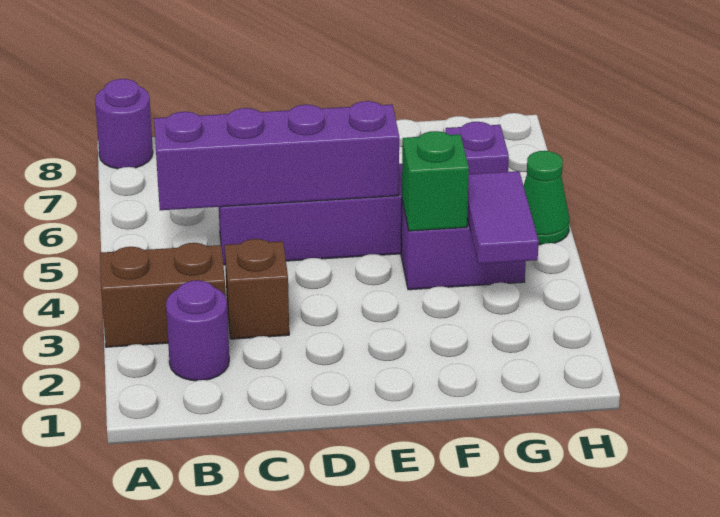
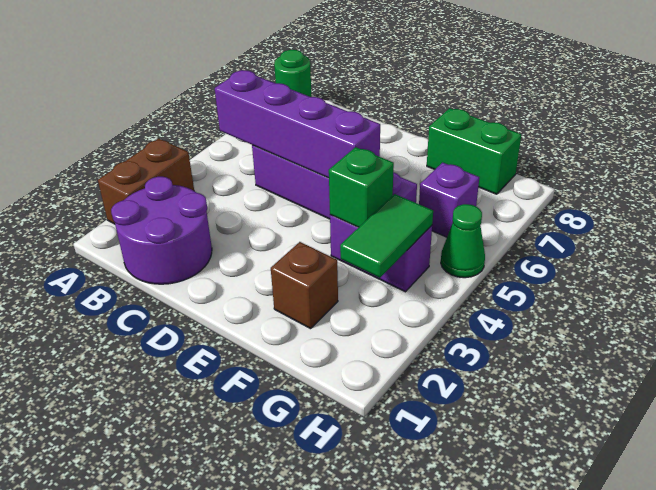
brown brick A3:B3 level 1 -> brown brick A2:A3 level 1
purple round brick A8 level 1 -> green round brick A8 level 1
purple round brick B2 level 1 -> purple round brick B1:C2 level 1
brown brick C3 level 1 -> brown brick F2 level 1
none -> green brick F8:G8 level 1
purple tile G3:G4 level 2 -> green tile G3:G4 level 2

